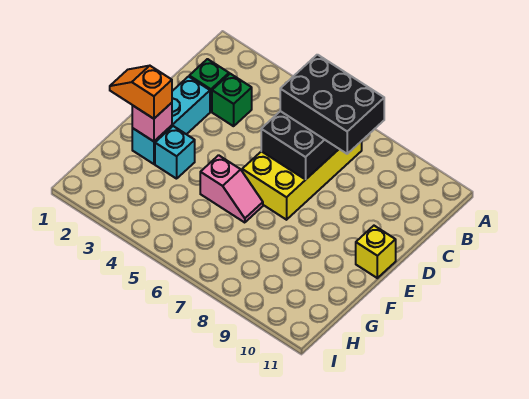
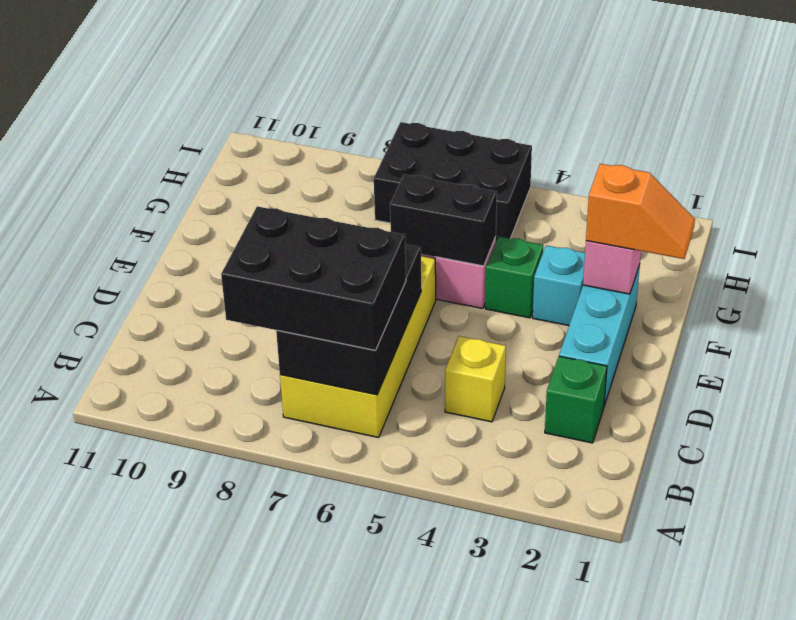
green brick C3 level 1 -> green brick F4 level 1
yellow brick E11 level 1 -> yellow brick C4 level 1
none -> black brick F5:F6 level 2
none -> black brick H5:I7 level 1

